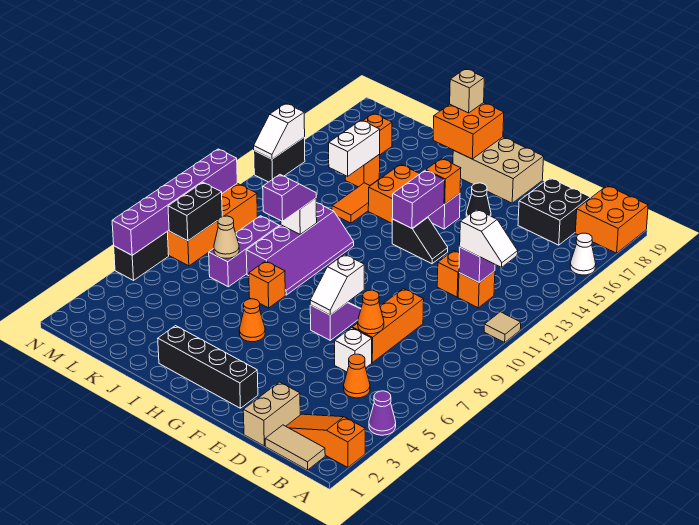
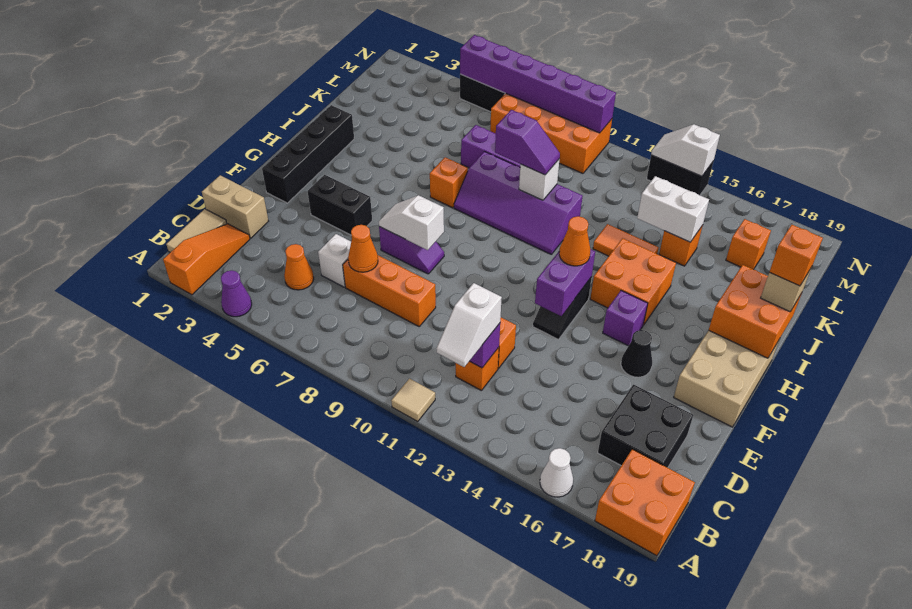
purple brick G13:G14 level 2 -> purple brick F13:G13 level 2
orange brick G15 level 2 -> orange brick I19 level 4
orange cone H5 level 1 -> orange cone G13 level 3
tan cone K7 level 2 -> none
black brick M7:M8 level 2 -> black brick F4:F5 level 1

